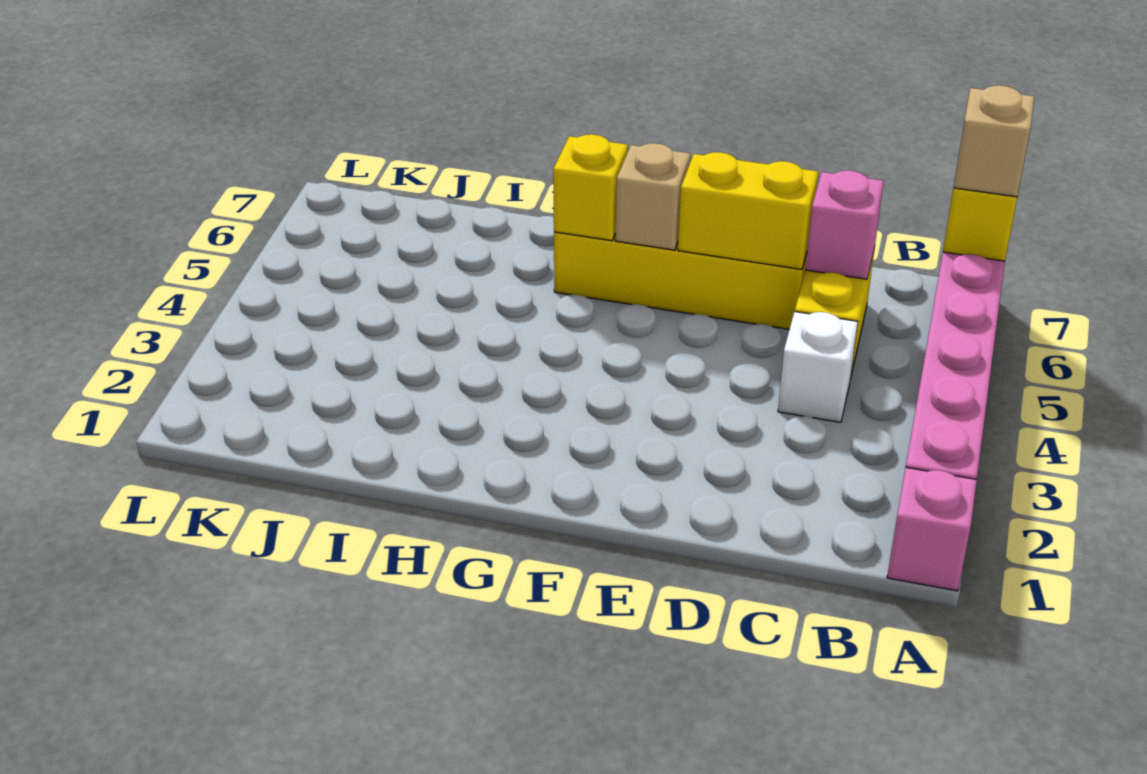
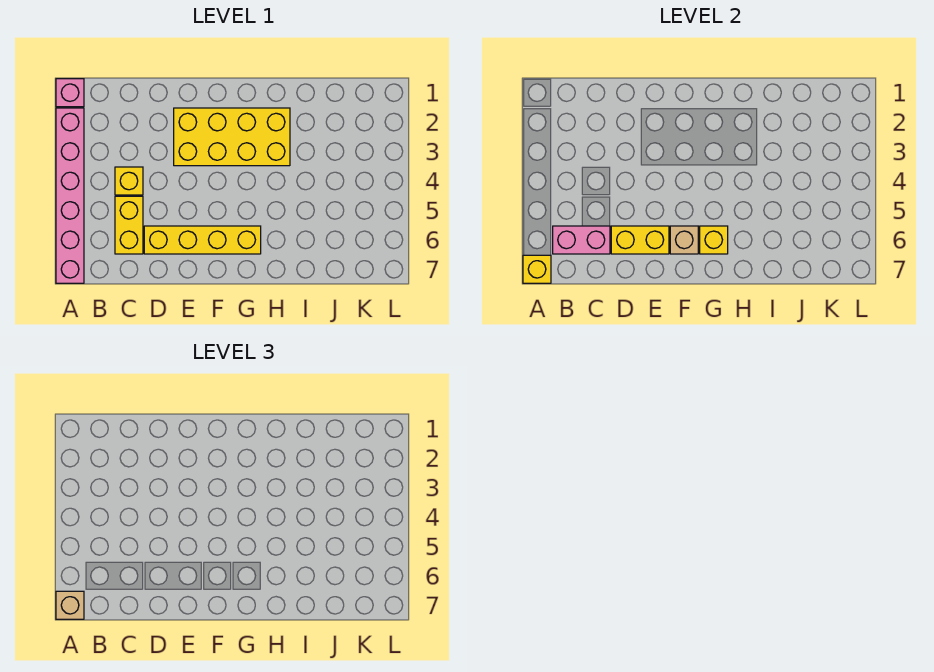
white brick C4 level 1 -> yellow brick C4 level 1
pink brick C6 level 2 -> pink brick B6:C6 level 2
none -> yellow brick E2:H3 level 1

